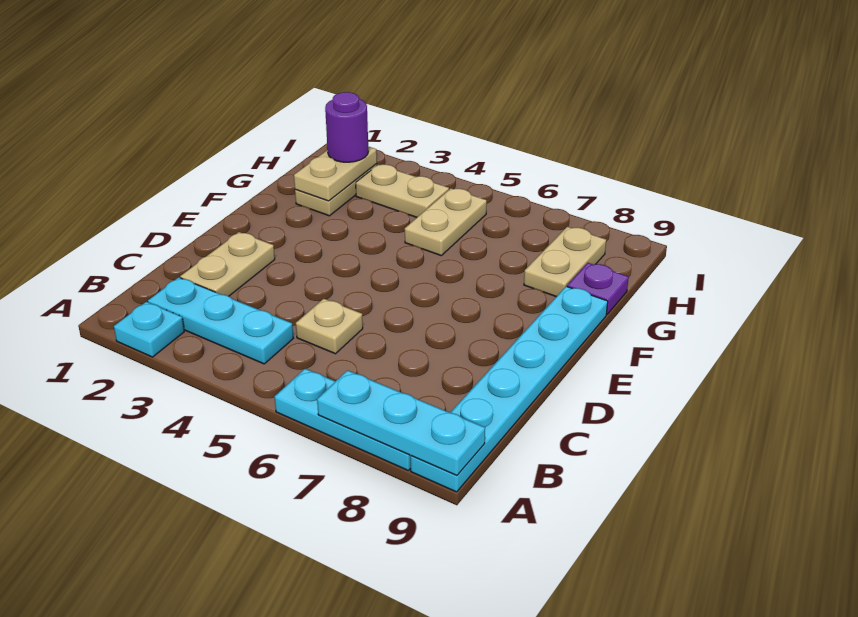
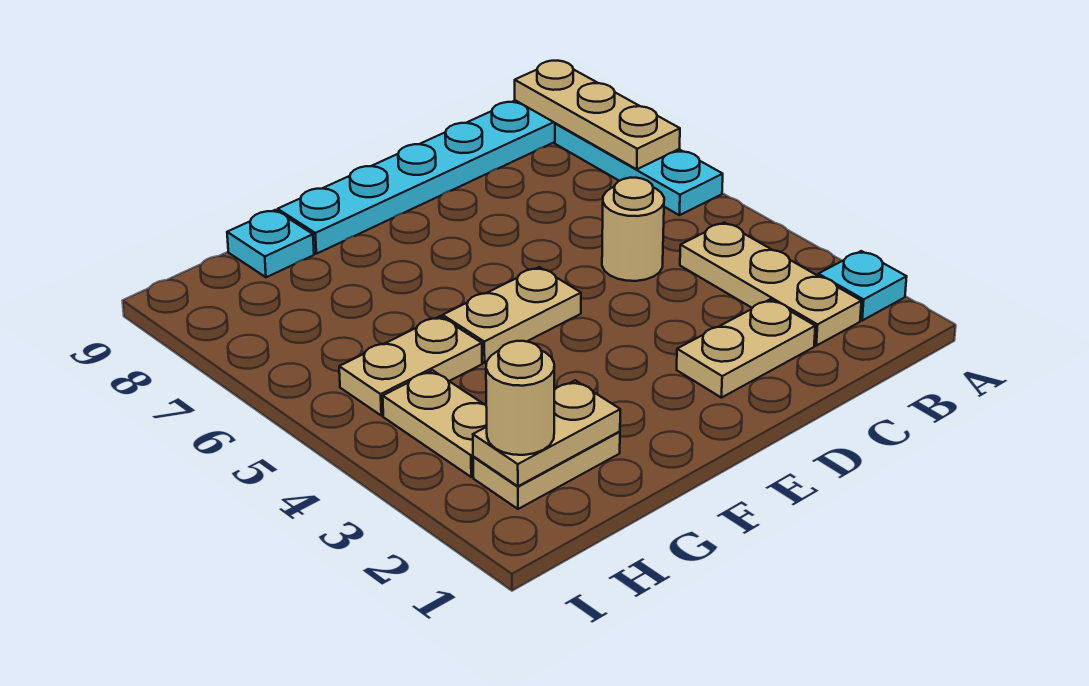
cyan plate A7:A9 level 2 -> tan plate A7:A9 level 2
cyan plate B2:B4 level 1 -> tan plate B2:B4 level 1
tan plate C5 level 1 -> tan round brick C5 level 1
tan plate G8:H8 level 1 -> tan plate E5:F5 level 1
purple plate G9 level 1 -> cyan plate G9 level 1
purple round brick H2 level 3 -> tan round brick H2 level 3

